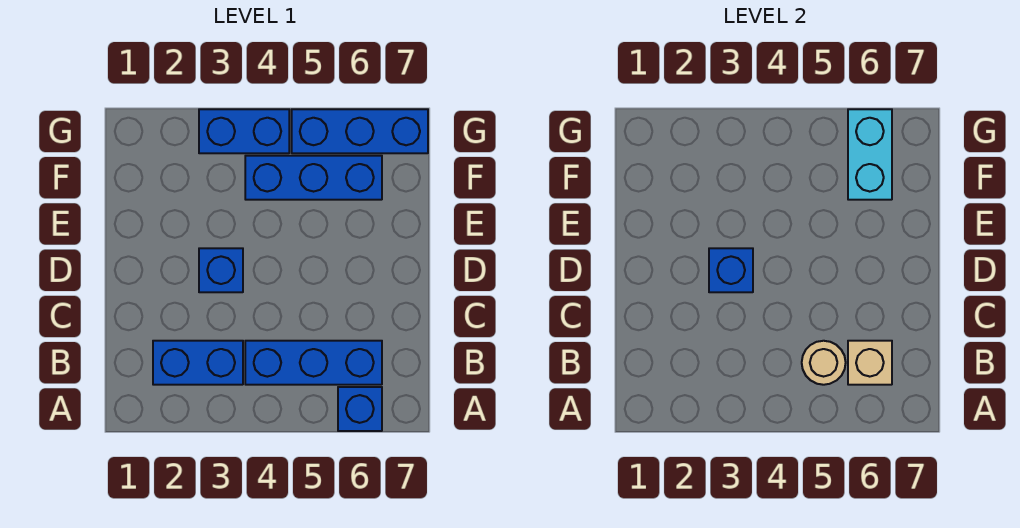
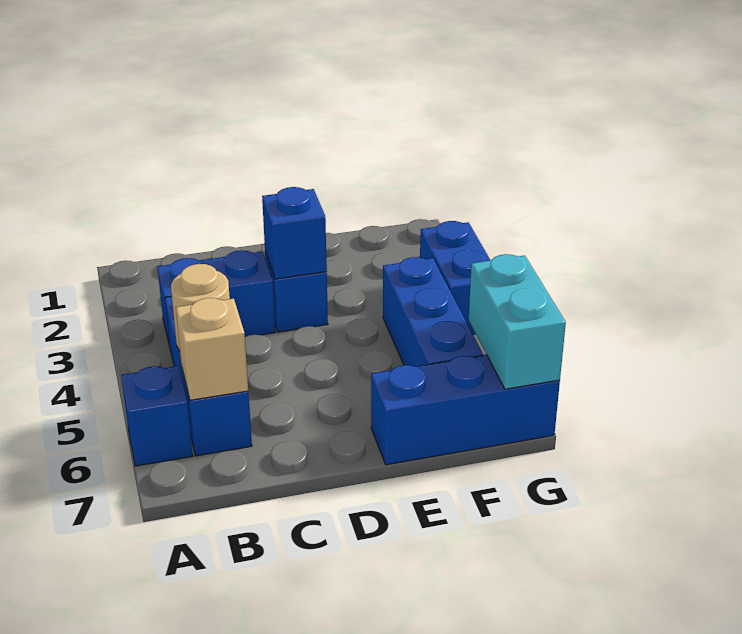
blue brick B2:B3 level 1 -> blue brick B3:C3 level 1
cyan brick F6:G6 level 2 -> cyan brick G6:G7 level 2
blue brick G5:G7 level 1 -> blue brick E7:G7 level 1

